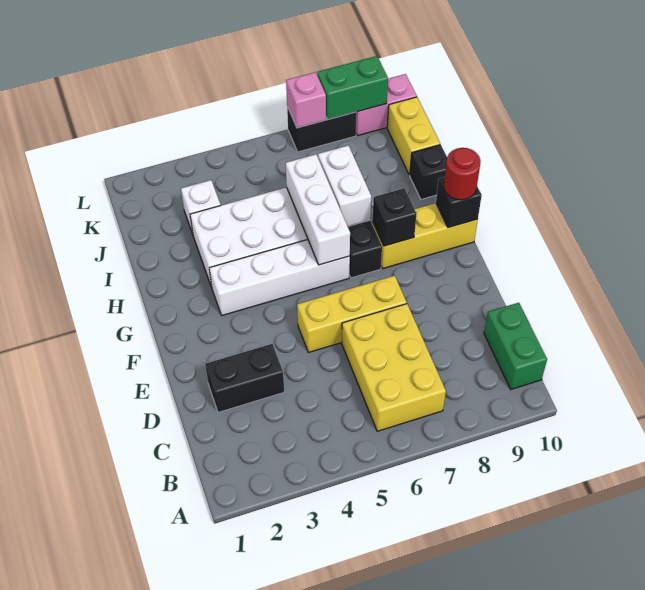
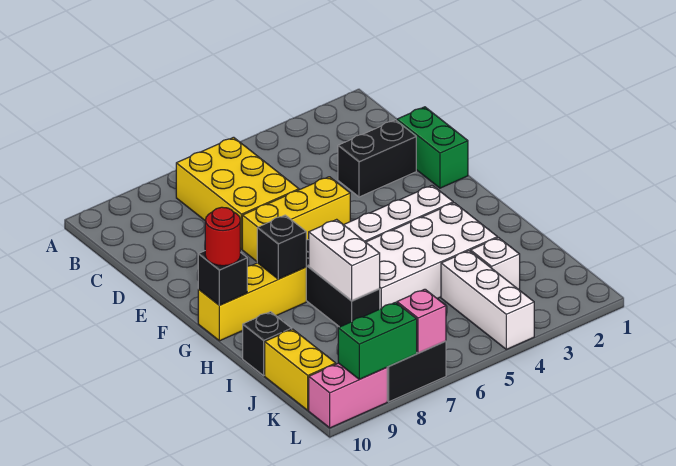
green brick B10:C10 level 1 -> green brick D1:E1 level 1
white brick G6:I6 level 2 -> white brick J4:L4 level 1

